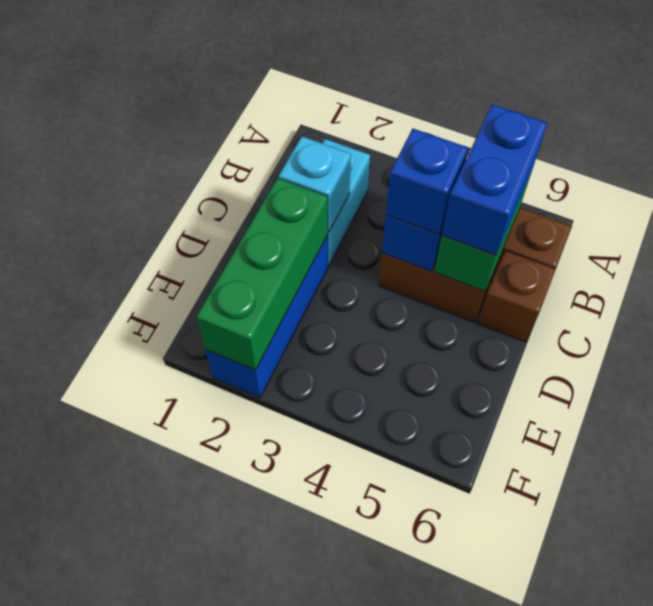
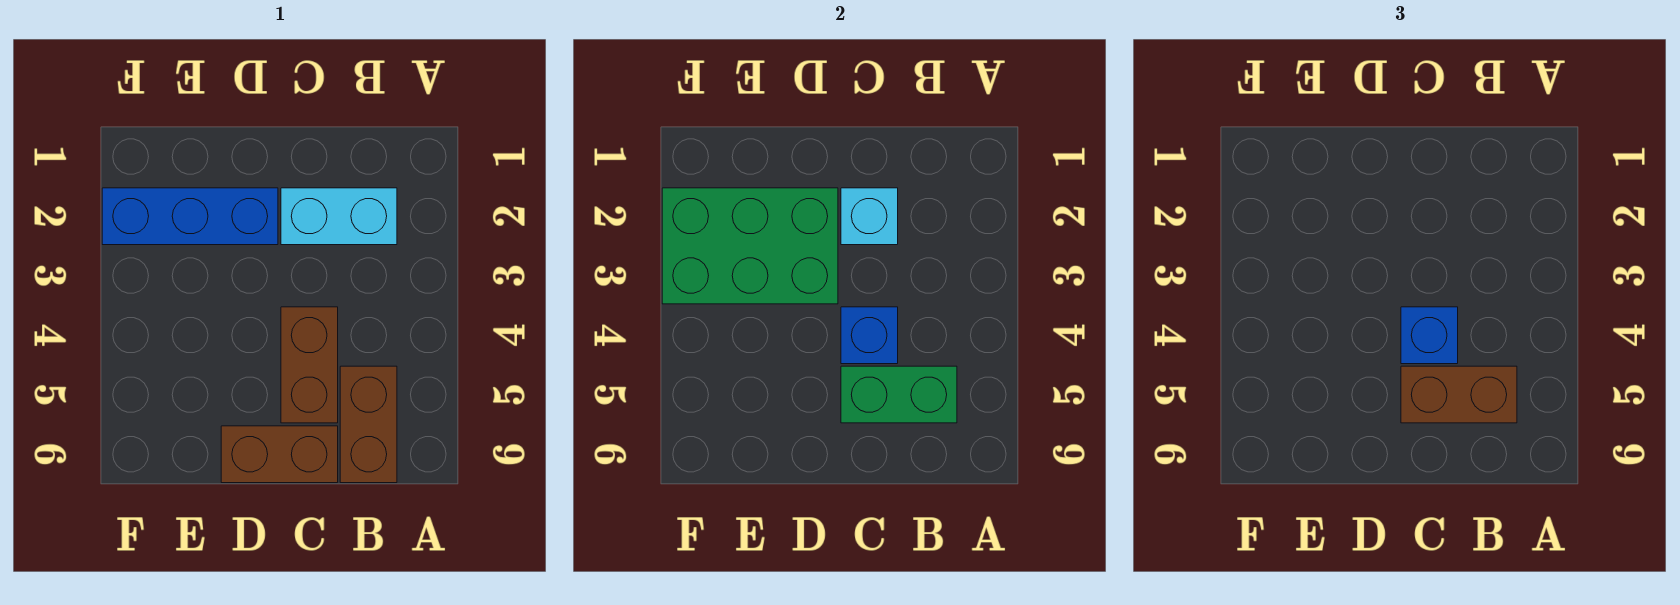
blue brick B5:C5 level 3 -> brown brick B5:C5 level 3
brown brick C6 level 1 -> brown brick C6:D6 level 1
green brick D2:F2 level 2 -> green brick D2:F3 level 2

